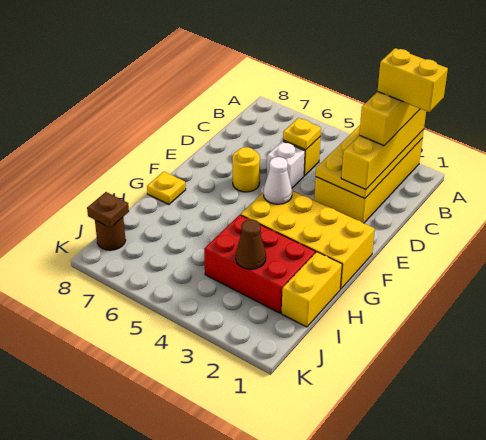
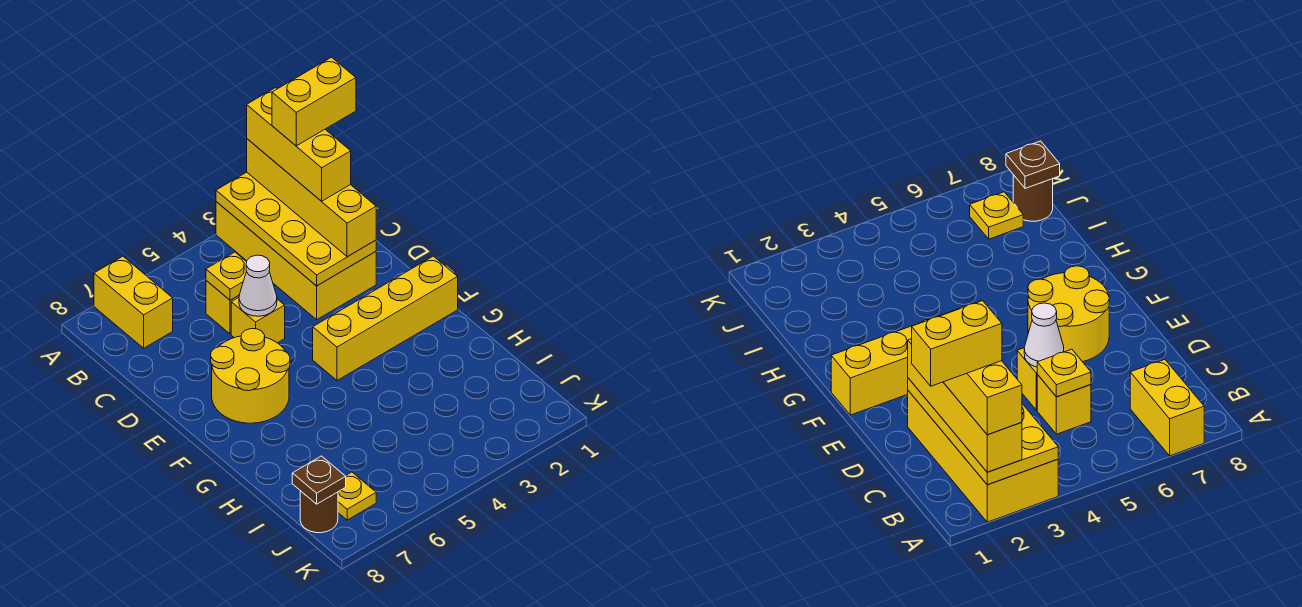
white brick D5 level 1 -> yellow brick D5 level 1
yellow round brick E6 level 1 -> yellow round brick E6:F7 level 1
yellow brick F1:G4 level 1 -> yellow brick F1:F4 level 1
white cone F4 level 2 -> white cone D5 level 2
yellow plate G8 level 1 -> yellow plate J7 level 1
yellow brick H1:I1 level 1 -> yellow brick A7:B7 level 1
red brick H2:I4 level 1 -> none
brown cone I3 level 2 -> none

